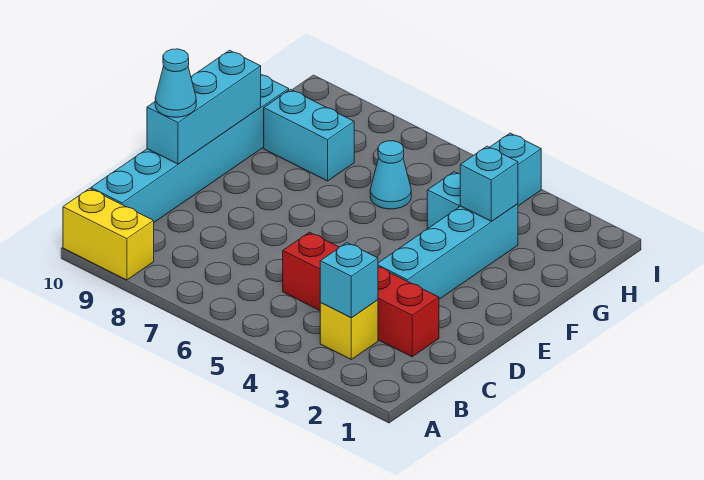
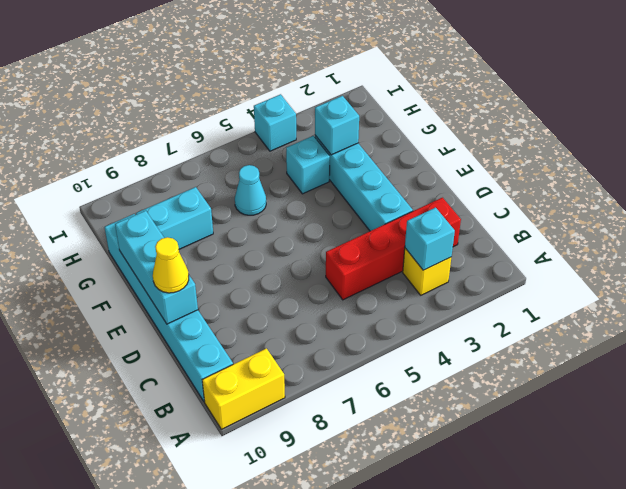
cyan cone D10 level 3 -> yellow cone D10 level 3

